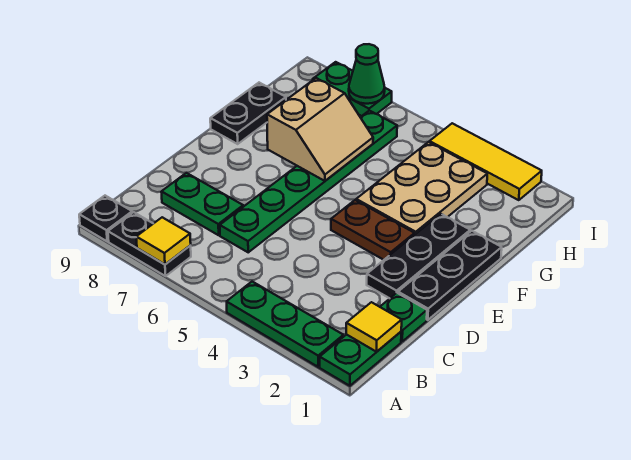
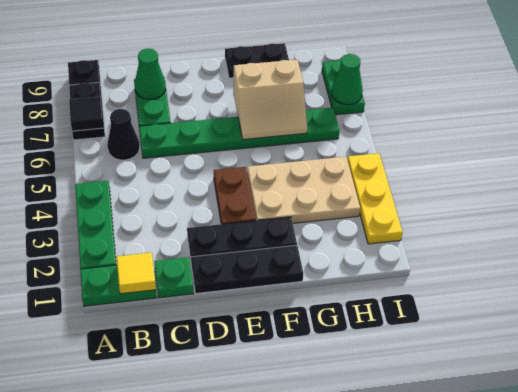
yellow tile A7 level 2 -> black tile A7 level 2
none -> black cone B6 level 1
none -> green cone C8 level 2
yellow tile I2:I4 level 1 -> yellow plate I2:I4 level 1

